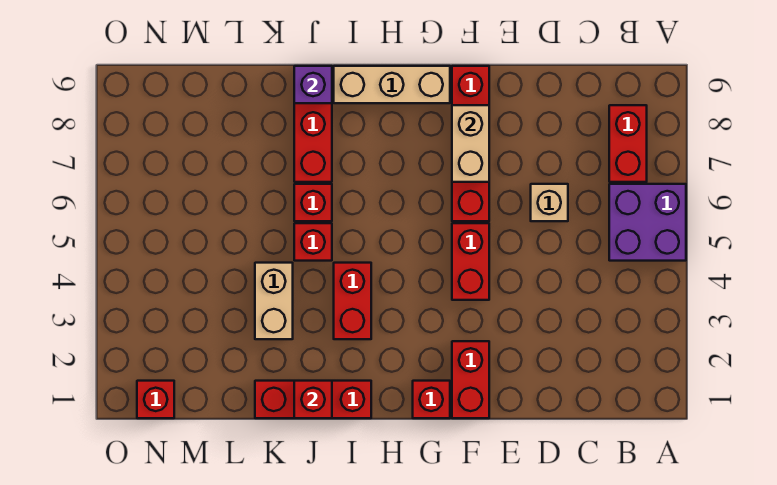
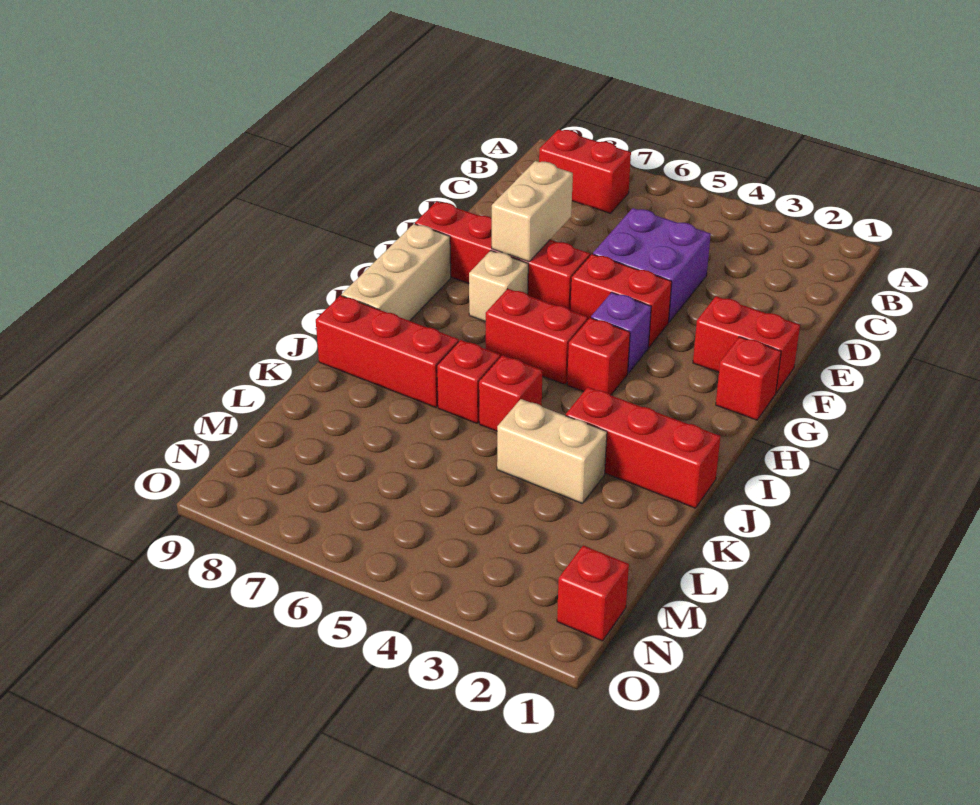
purple brick A5:B6 level 1 -> purple brick D4:E5 level 1
tan brick D6 level 1 -> tan brick G7 level 1
tan brick F7:F8 level 2 -> tan brick E7:F7 level 2
red brick I1:K1 level 1 -> red brick J1:J3 level 1
red brick I3:I4 level 1 -> red brick H5:H6 level 1
red brick J1 level 2 -> red brick H4 level 1
purple brick J9 level 2 -> purple brick G4 level 1

